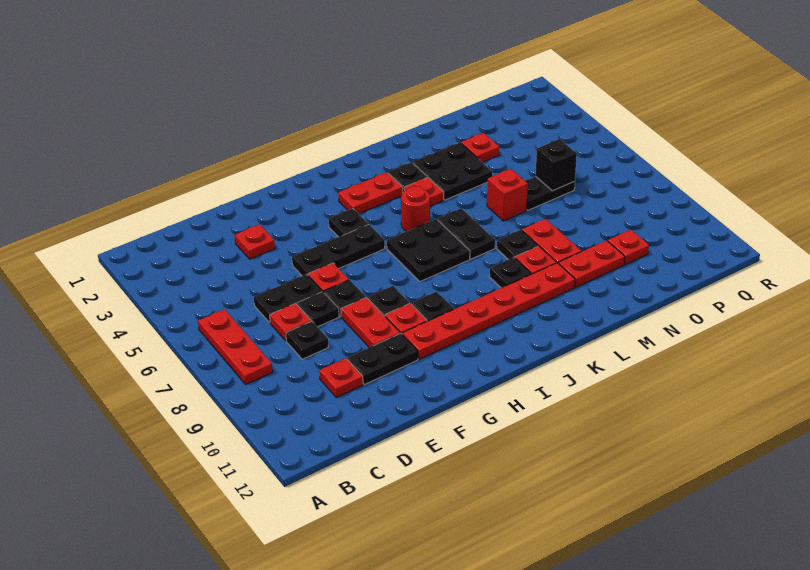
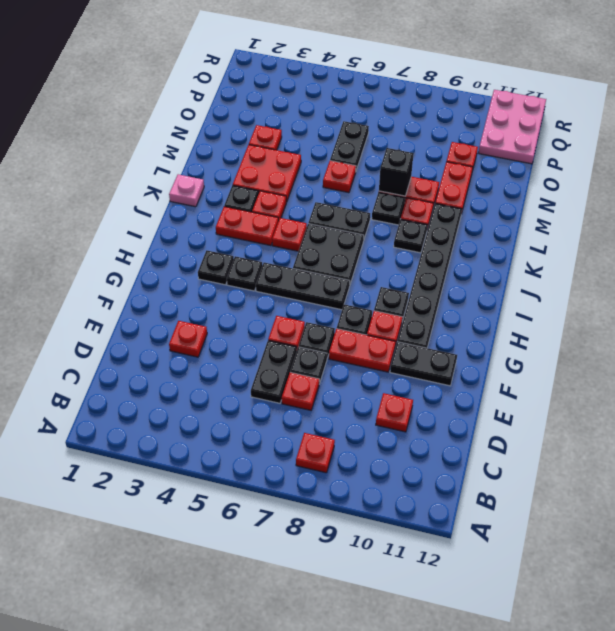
red plate B6:B8 level 1 -> red plate B8 level 1
black plate D8 level 1 -> black plate H3 level 1
black plate E10:F10 level 1 -> black plate F10:F11 level 1
black plate F5:H5 level 1 -> black plate H5:H7 level 1
red plate G10:L10 level 1 -> black plate G10:L10 level 1
red plate I3:J3 level 1 -> red plate J3:J4 level 1
red round brick J5 level 1 -> red plate J5 level 1
none -> pink plate K1 level 1
black plate L3:M4 level 1 -> red plate L3:M4 level 1
red brick M6 level 1 -> red plate M6 level 1
black brick O6 level 2 -> black brick M8 level 2
none -> pink plate P11:R12 level 1

